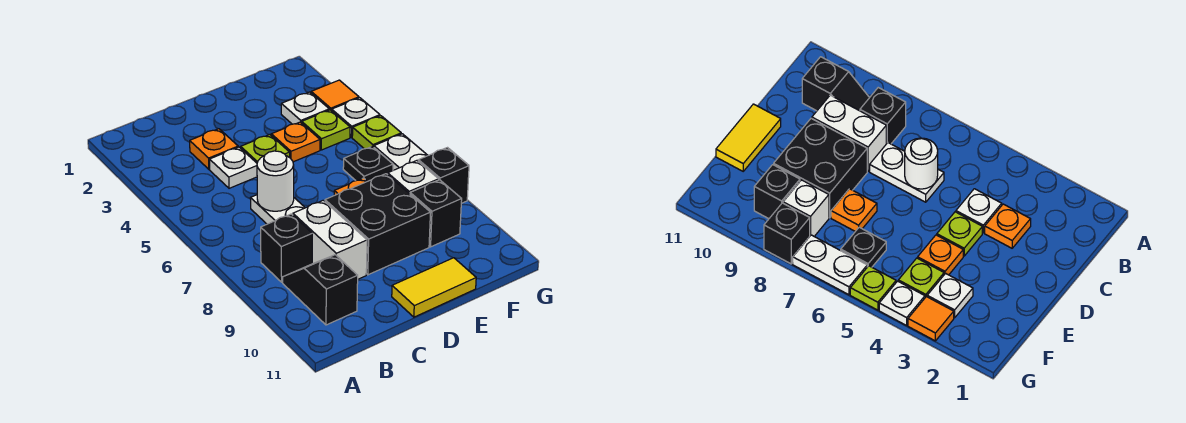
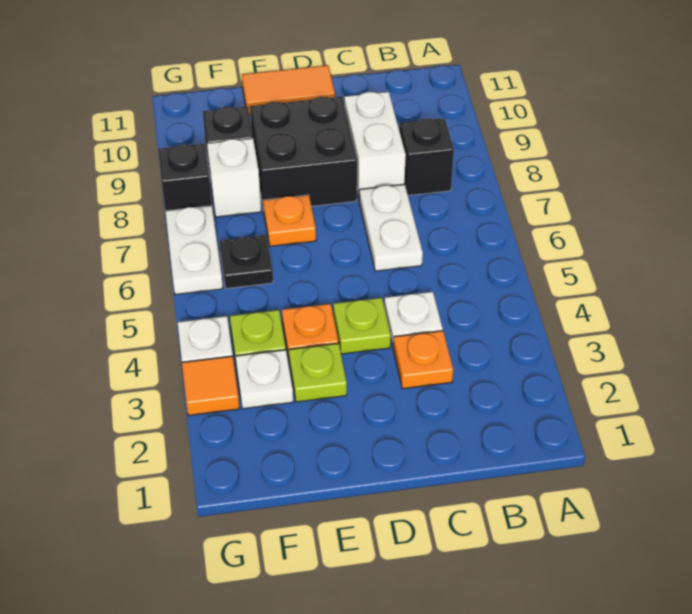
black slope B9:B10 level 1 top 10 -> none
white round brick C6 level 2 -> none
yellow tile D11:E11 level 1 -> orange tile D11:E11 level 1
lime plate G5 level 1 -> lime plate E3 level 1

